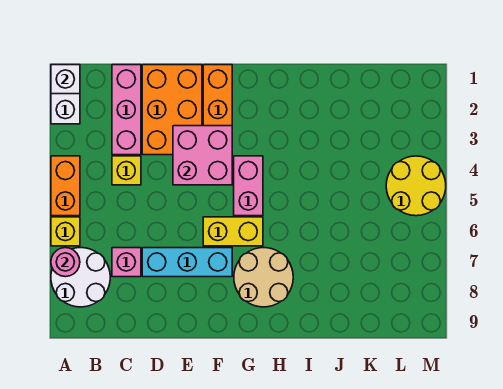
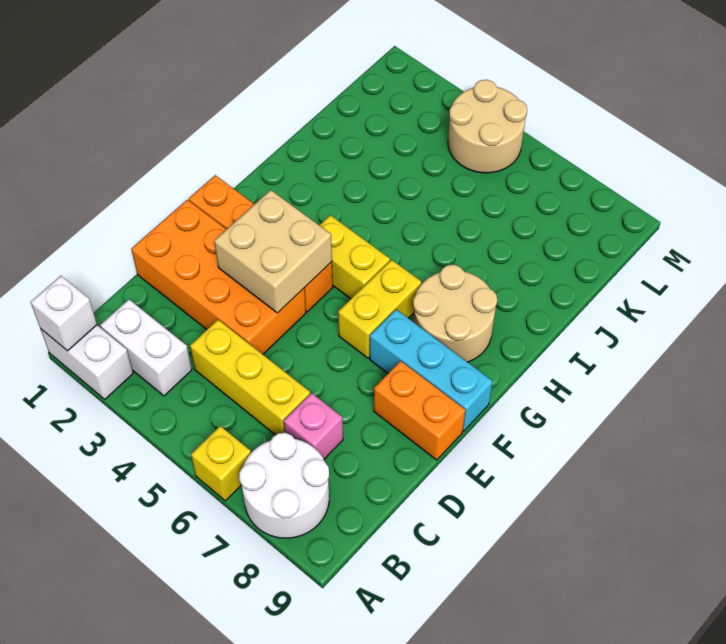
orange brick A4:A5 level 1 -> orange brick E8:E9 level 1
pink round brick A7 level 2 -> none
none -> white brick B2:B3 level 1
pink brick C1:C3 level 1 -> none
yellow brick C4 level 1 -> yellow brick C4:C6 level 1
orange brick D1:E3 level 1 -> orange brick D1:E4 level 1
cyan brick D7:F7 level 1 -> cyan brick F7:F9 level 1
pink brick E3:F4 level 2 -> tan brick E3:F4 level 2
pink brick G4:G5 level 1 -> yellow brick G4:G5 level 1
yellow round brick L4:M5 level 1 -> tan round brick L4:M5 level 1

